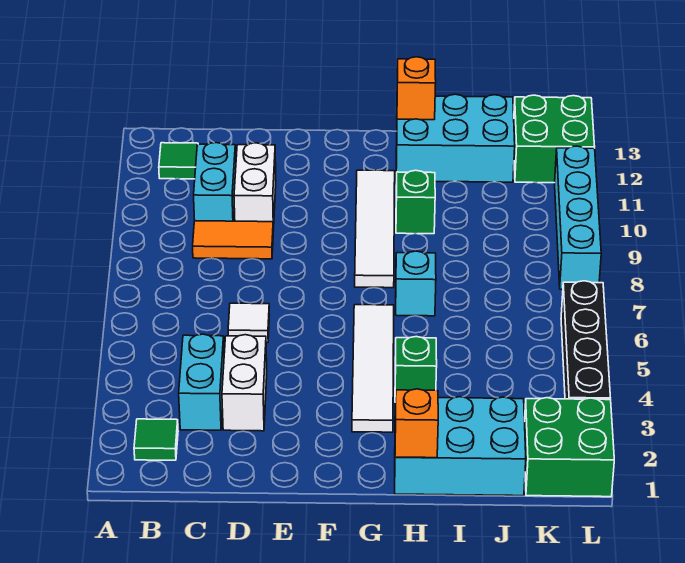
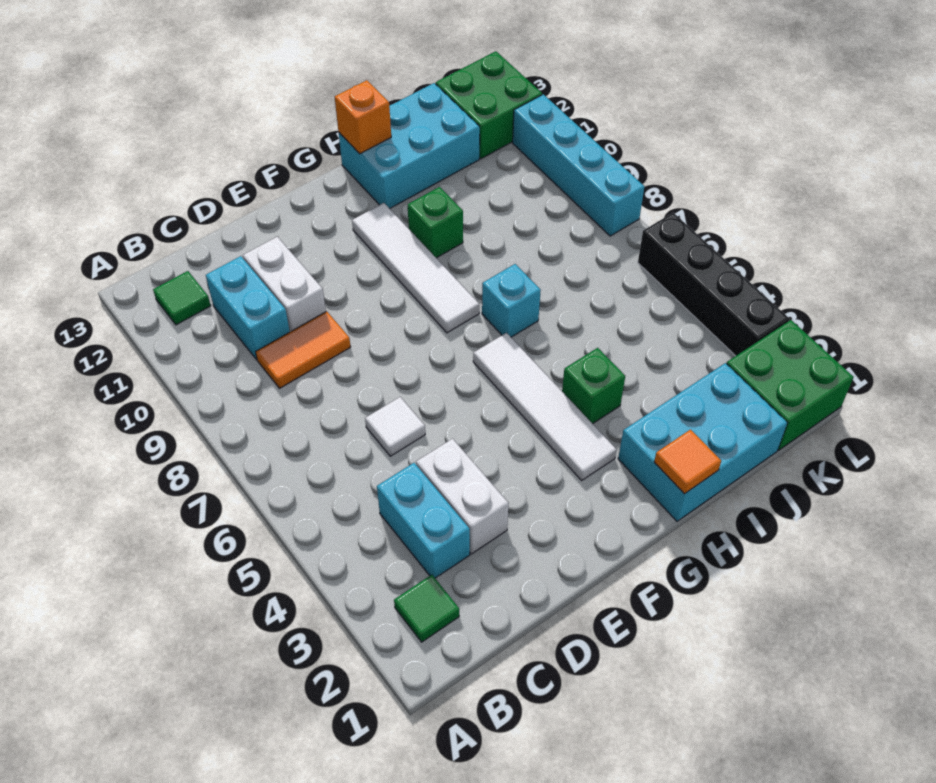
orange brick H1 level 2 -> orange tile H1 level 2

